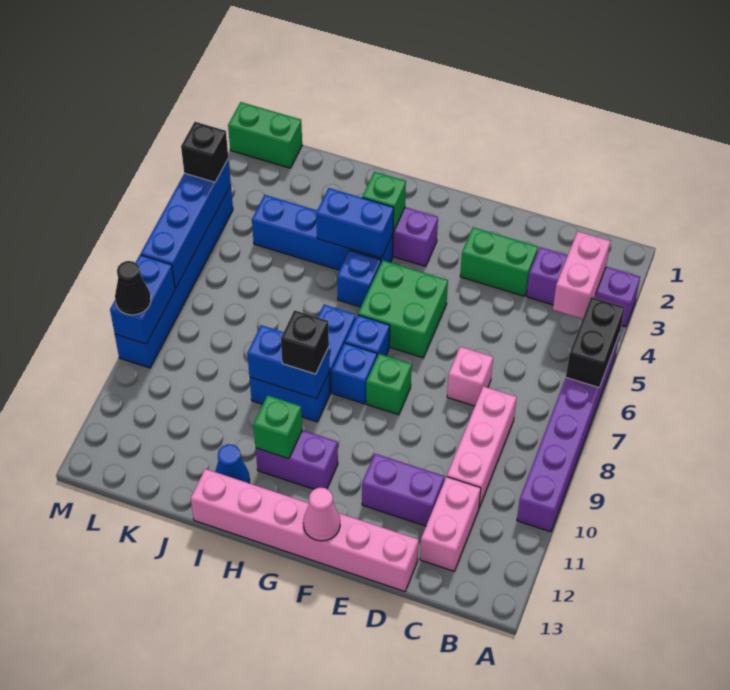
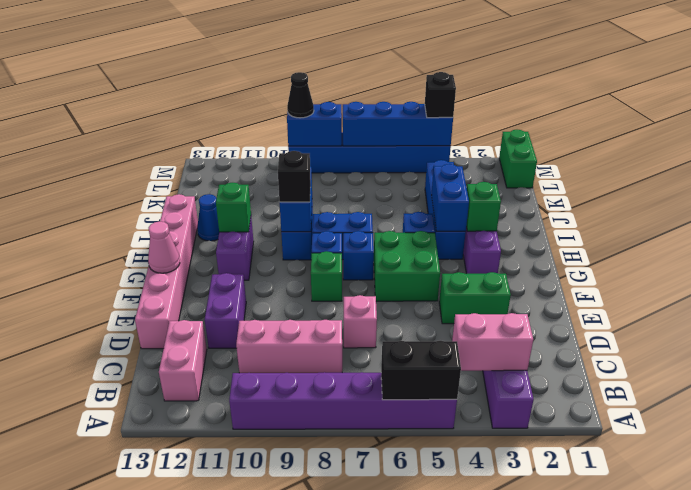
pink brick C11:C12 level 1 -> pink brick B12:C12 level 1
green brick D3:E3 level 1 -> green brick E3:E4 level 1

